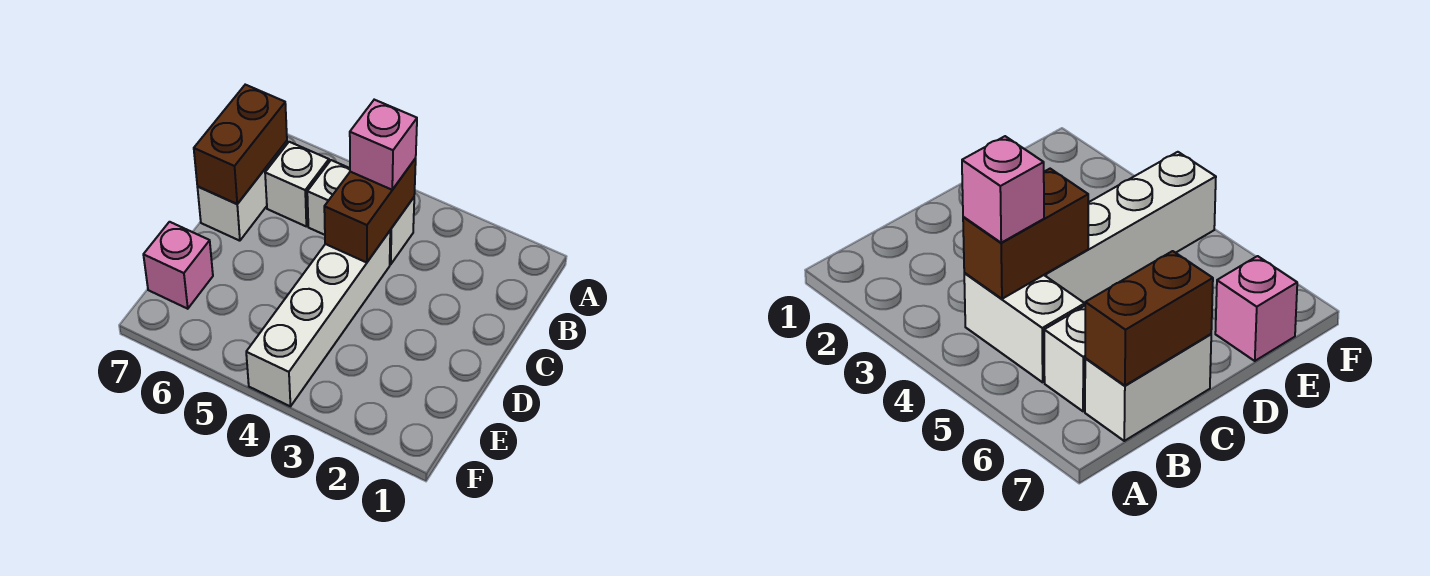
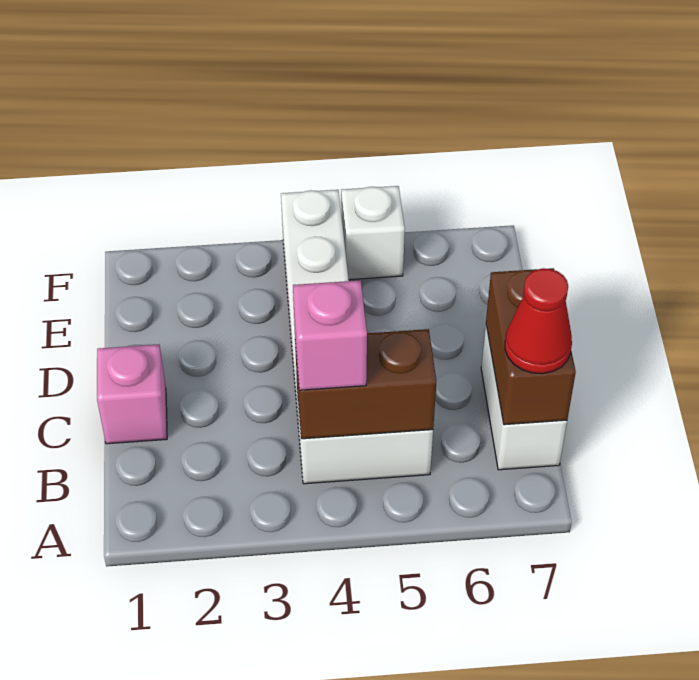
brown brick B4:C4 level 2 -> brown brick B4:B5 level 2
white brick B6 level 1 -> white brick F5 level 1
none -> red cone B7 level 3
pink brick E7 level 1 -> pink brick C1 level 1

